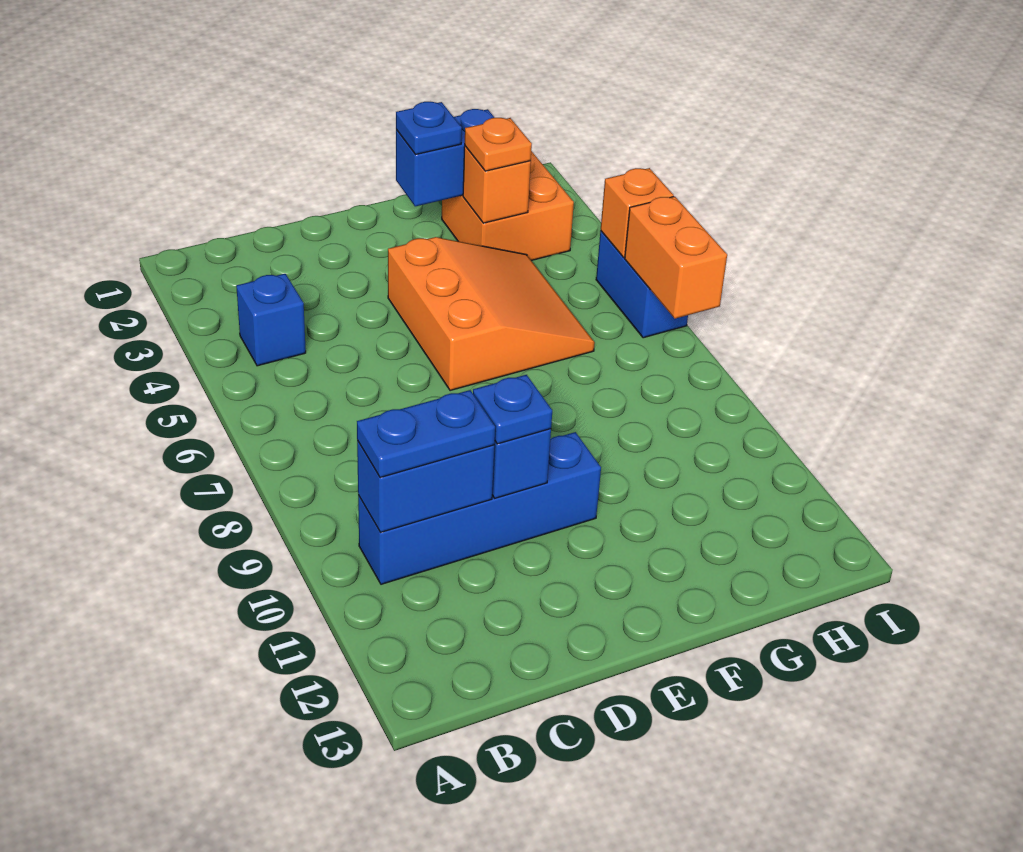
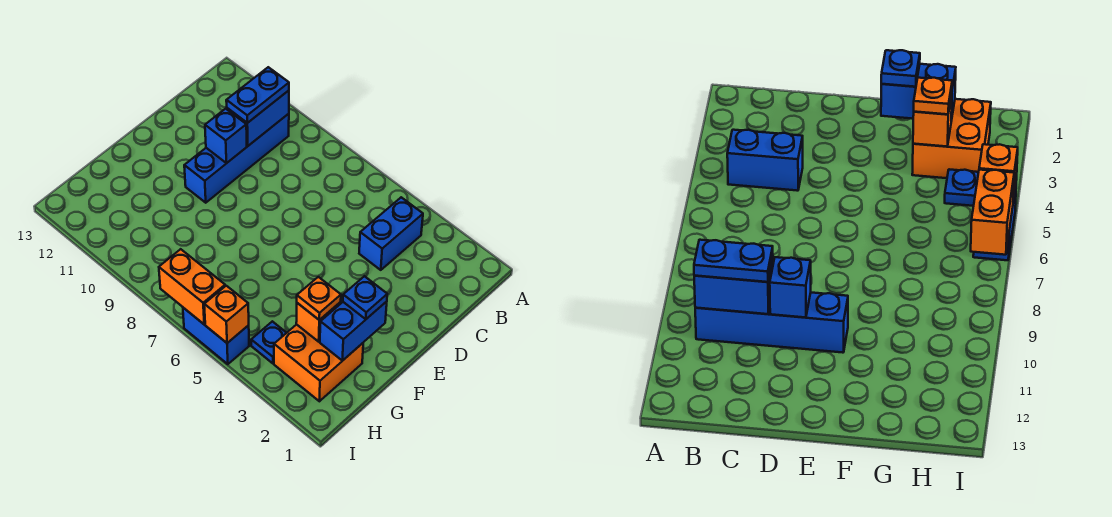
blue brick B4 level 1 -> blue brick B4:C4 level 1
blue plate D10 level 3 -> blue plate H4 level 1
orange slope E4:G6 level 1 top E -> none

